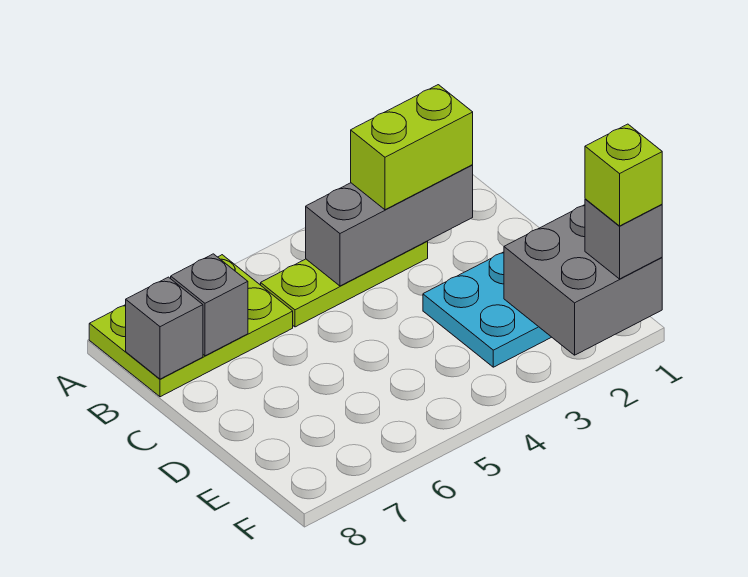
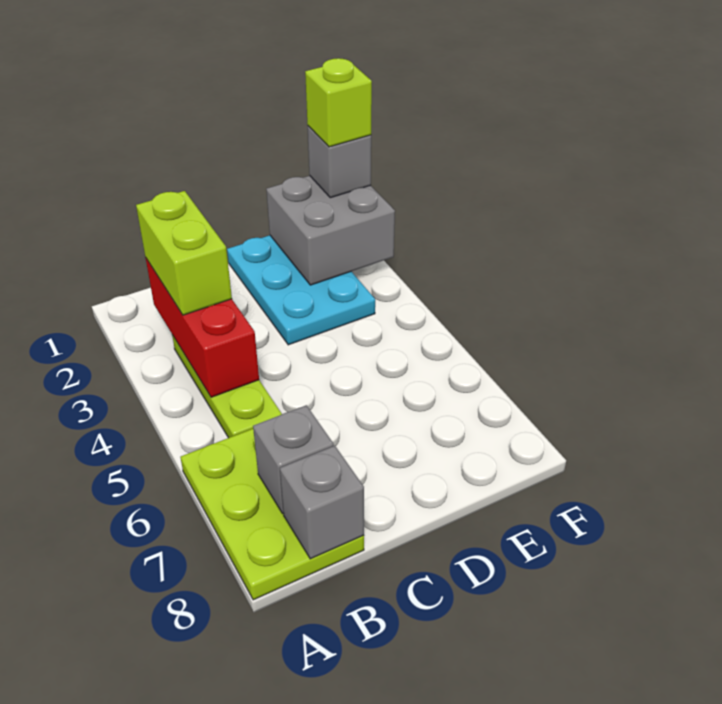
grey brick B2:B4 level 2 -> red brick B2:B4 level 2

